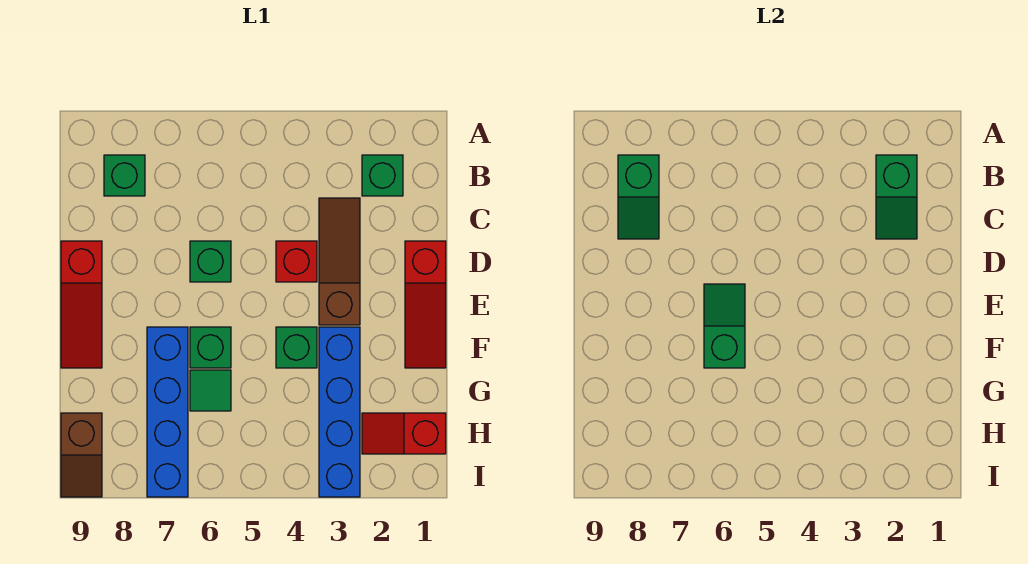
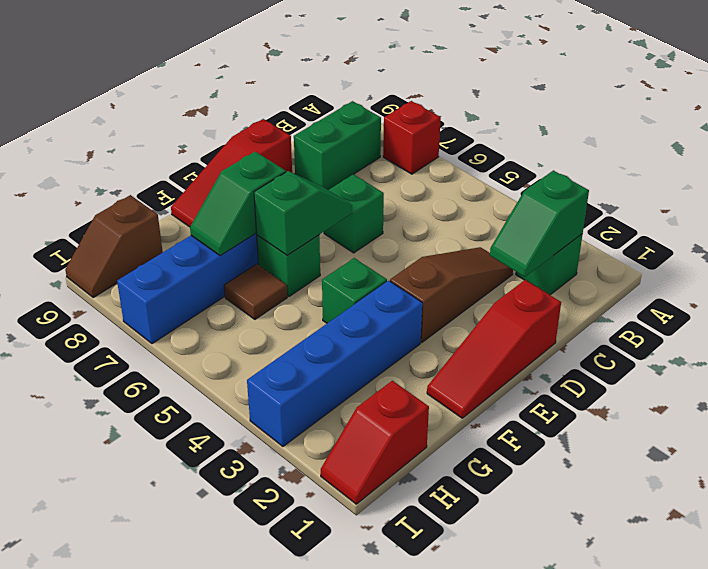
green brick B8 level 1 -> green brick B8:C8 level 1
green slope B8:C8 level 2 top B -> green slope F7:G7 level 2 top F
red brick D4 level 1 -> red brick A7 level 1
green tile G6 level 1 -> brown tile G6 level 1
red slope H1:H2 level 1 top 1 -> red slope H1:I1 level 1 top H

